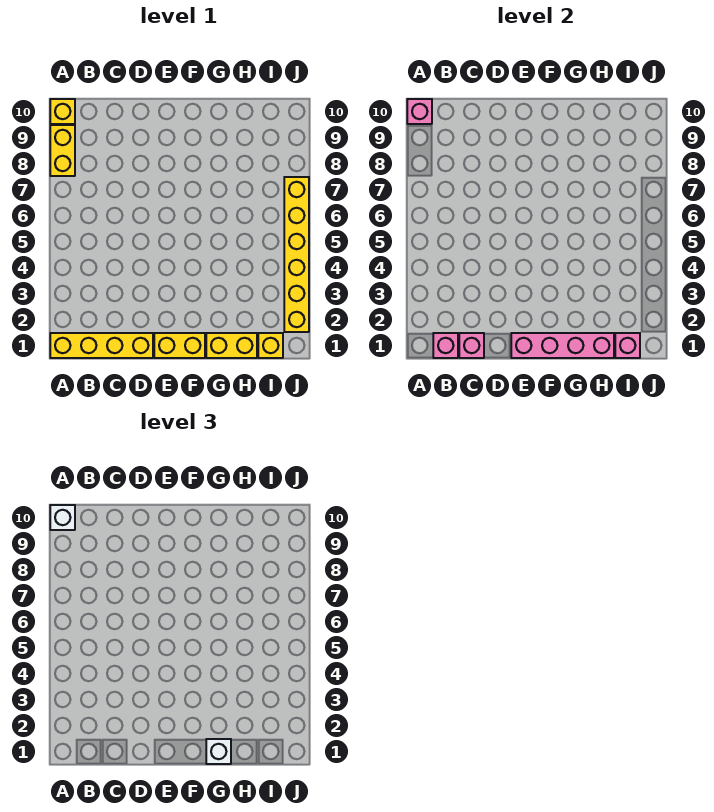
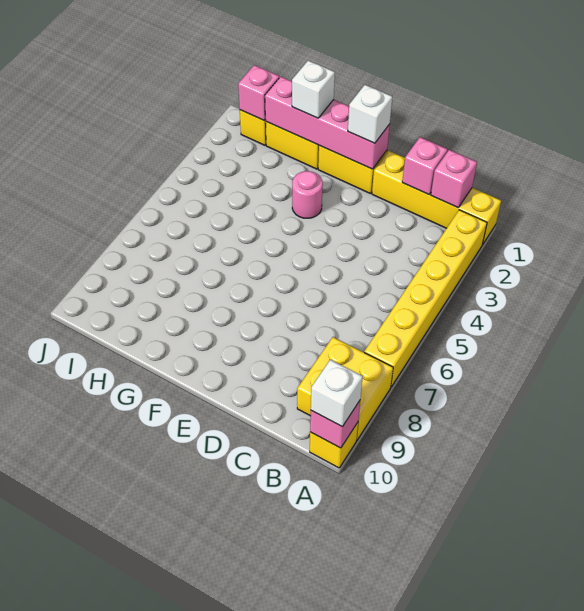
yellow brick A8:A9 level 1 -> yellow brick A8:B9 level 1
none -> white brick E1 level 3
none -> pink round brick F3 level 1
yellow brick J2:J7 level 1 -> yellow brick A2:A7 level 1

